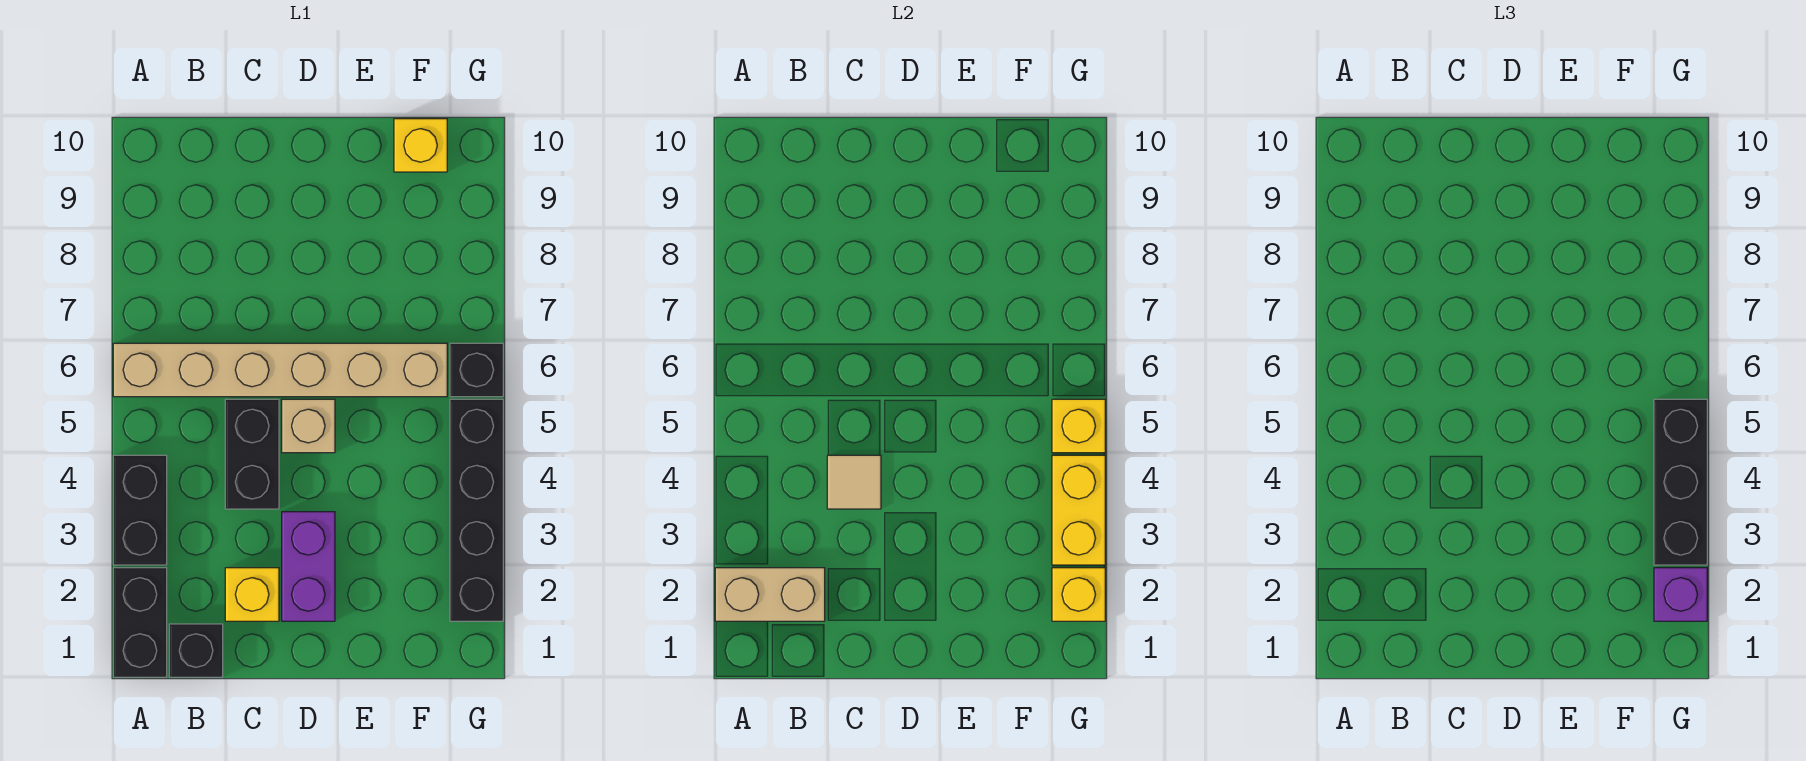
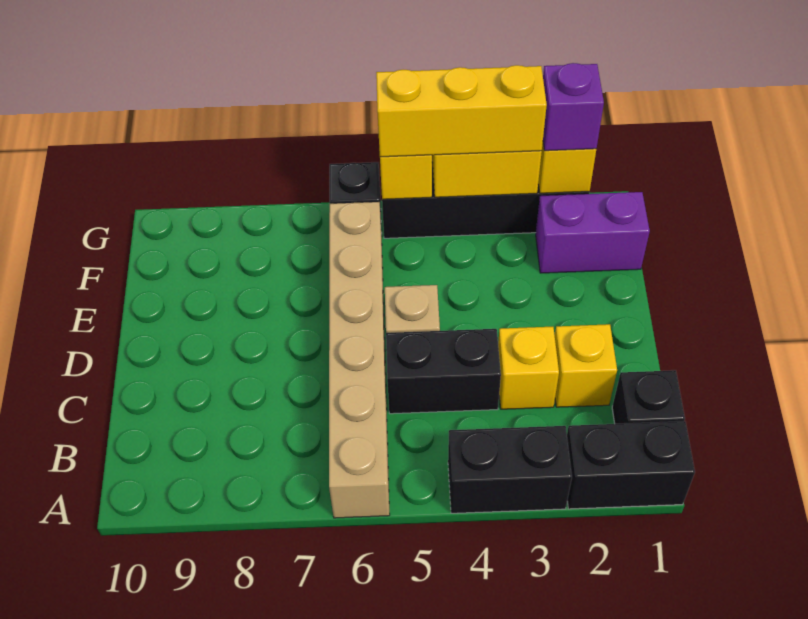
tan brick A2:B2 level 2 -> none
tan tile C4 level 2 -> none
purple brick D2:D3 level 1 -> purple brick F1:F2 level 1
yellow brick F10 level 1 -> yellow brick C3 level 1
black brick G3:G5 level 3 -> yellow brick G3:G5 level 3

